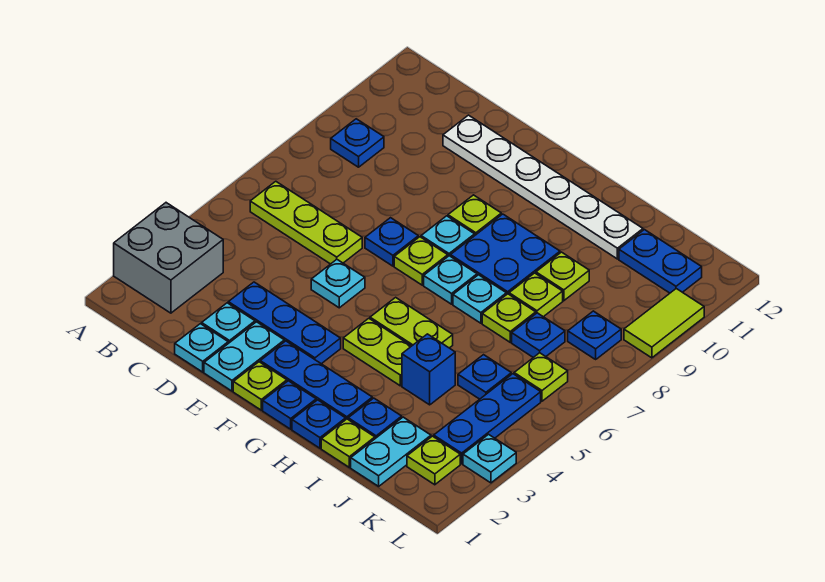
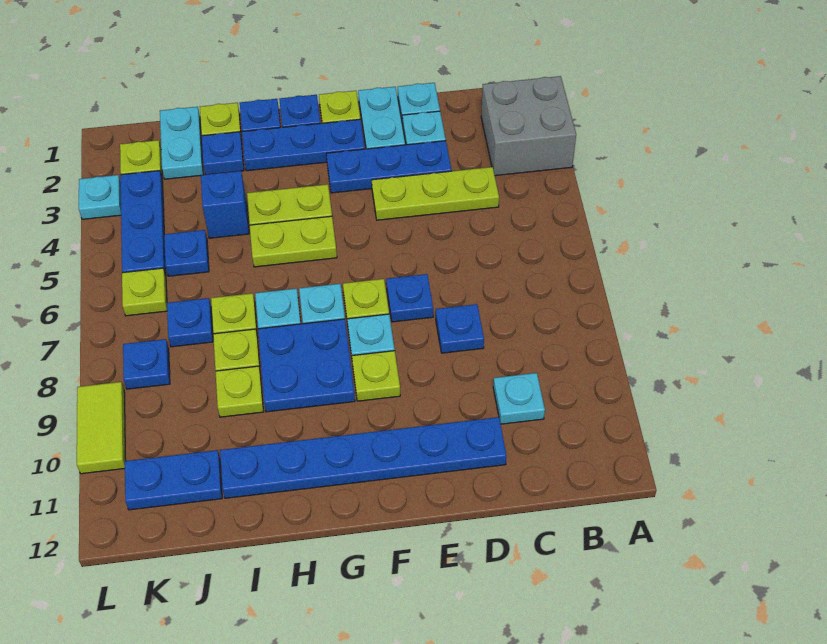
lime plate B6:D6 level 1 -> lime plate C4:E4 level 1
blue plate B9 level 1 -> blue plate D8 level 1
white plate D11:I11 level 1 -> blue plate D11:I11 level 1
cyan plate E5 level 1 -> cyan plate C10 level 1

